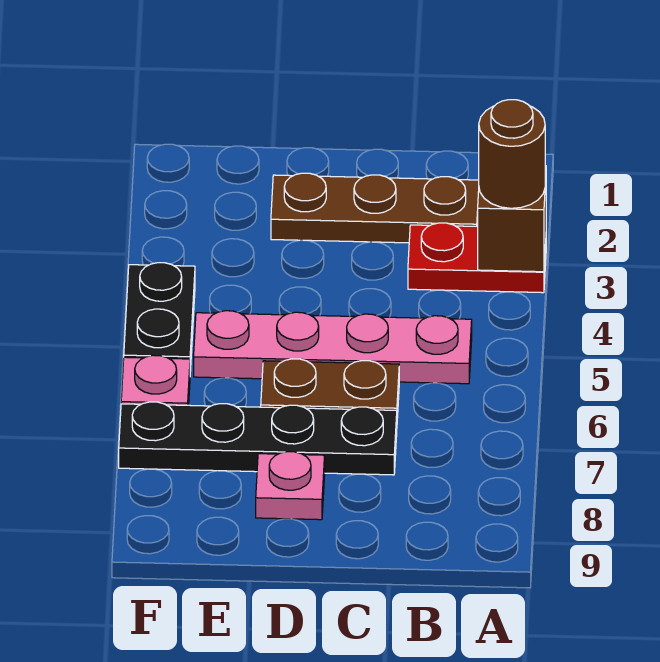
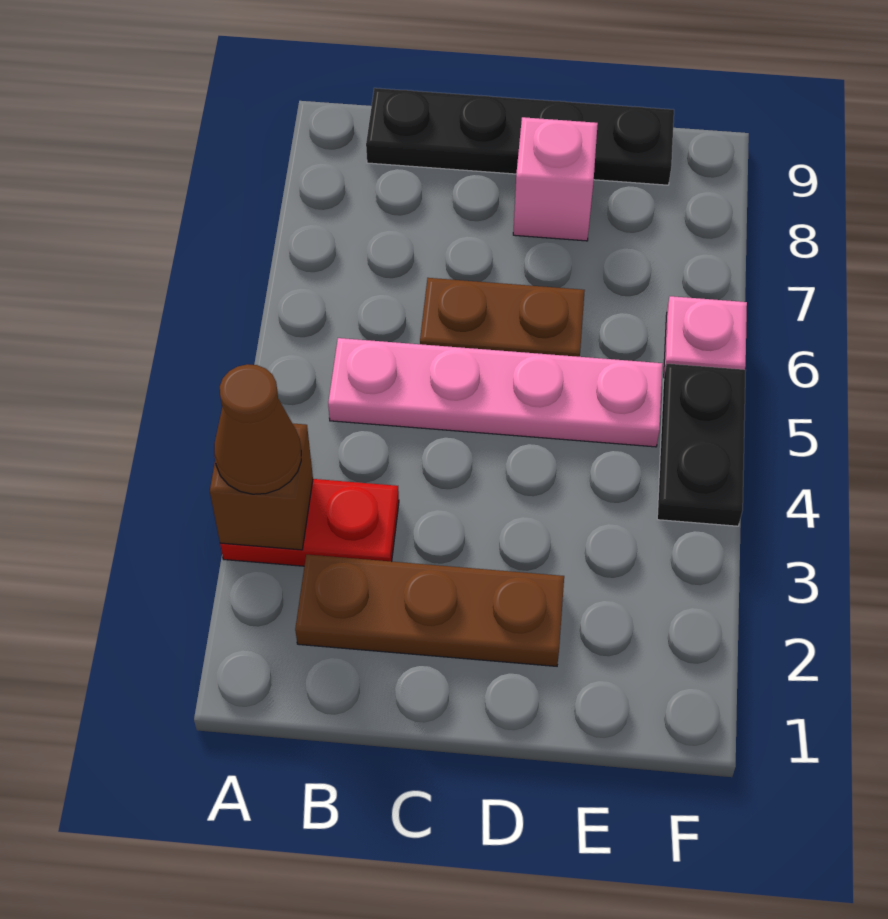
brown round brick A3 level 3 -> brown cone A3 level 3
black plate C7:F7 level 1 -> black plate B9:E9 level 1
pink plate D8 level 1 -> pink brick D8 level 1

